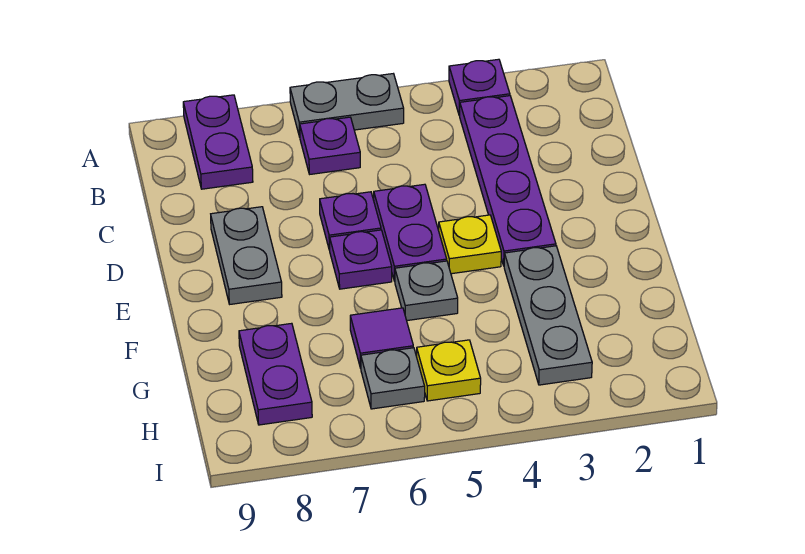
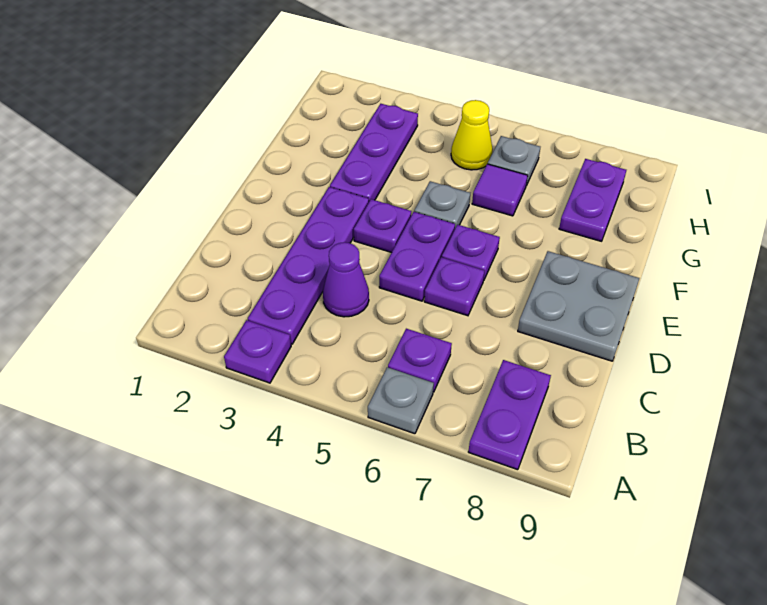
grey plate A5:A6 level 1 -> grey plate A6 level 1
none -> purple cone C4 level 1
grey plate D8:E8 level 1 -> grey plate D8:E9 level 1
yellow plate E4 level 1 -> purple plate E4 level 1
grey plate F3:H3 level 1 -> purple plate F3:H3 level 1
yellow plate H5 level 1 -> yellow cone H5 level 1

